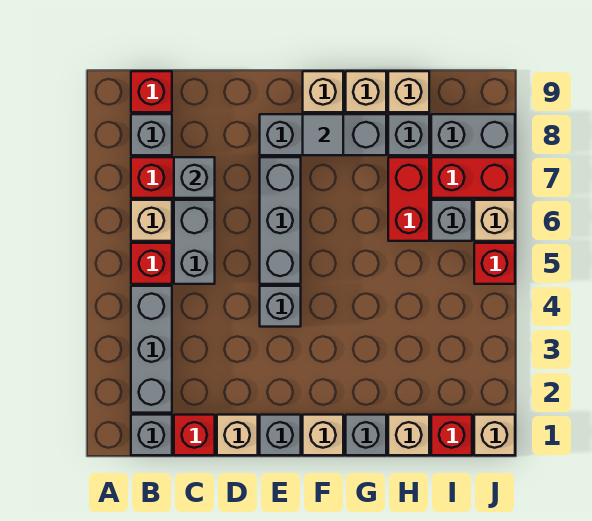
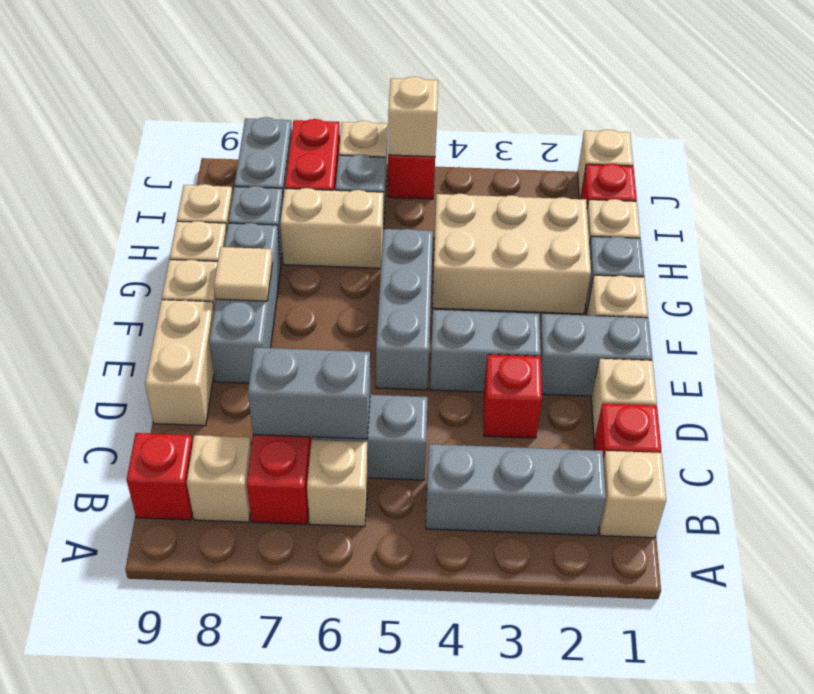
grey brick B1 level 1 -> tan brick B1 level 1
red brick B5 level 1 -> red brick D3 level 1
grey brick B8 level 1 -> tan brick B8 level 1
grey brick C7 level 2 -> grey brick C6:C7 level 2
none -> tan brick D9:E9 level 1
grey brick E1 level 1 -> grey brick E1:E2 level 1
grey brick E4 level 1 -> grey brick E3:E4 level 1
grey brick E5:E7 level 1 -> grey brick E5:G5 level 1
grey tile F8 level 2 -> tan tile F8 level 2
none -> tan brick G2:H4 level 1
red brick H6:H7 level 1 -> tan brick H6:H7 level 1
none -> tan brick J5 level 2

